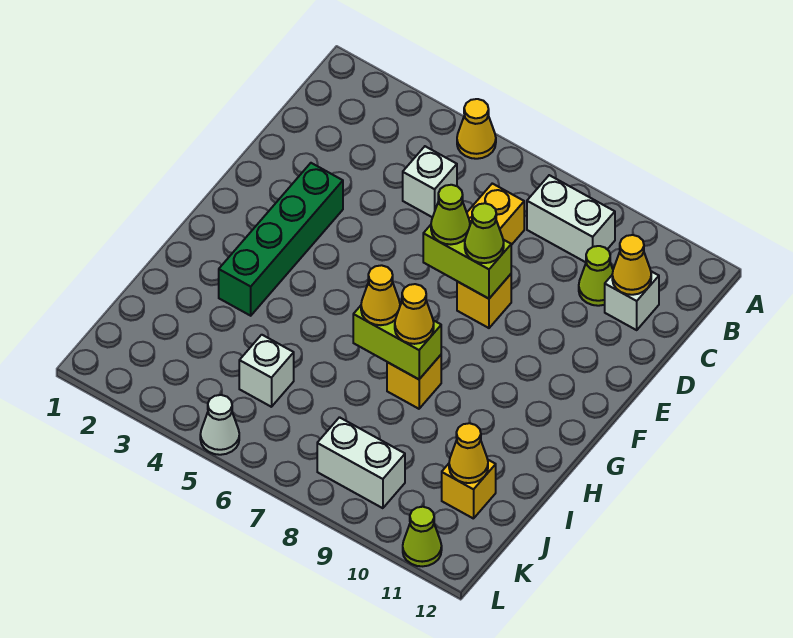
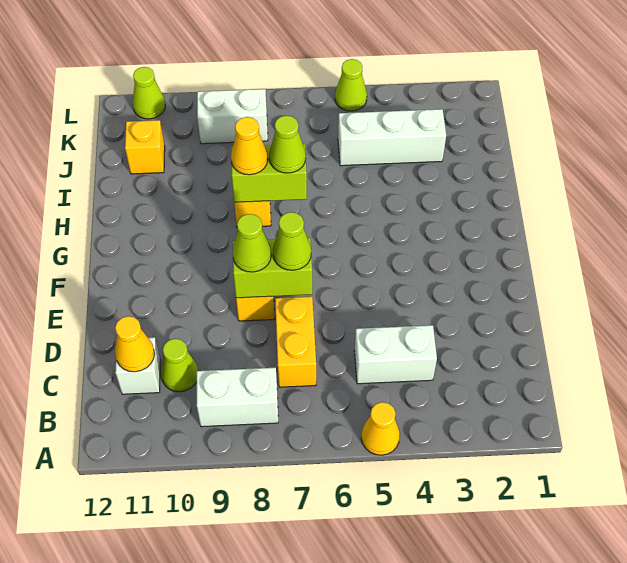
white brick C5 level 1 -> white brick C4:C5 level 1
green brick E3:H3 level 1 -> none
yellow cone H7 level 3 -> lime cone H7 level 3
white brick J5 level 1 -> white brick J3:J5 level 1
yellow cone J11 level 2 -> none
white cone L5 level 1 -> lime cone L5 level 1

